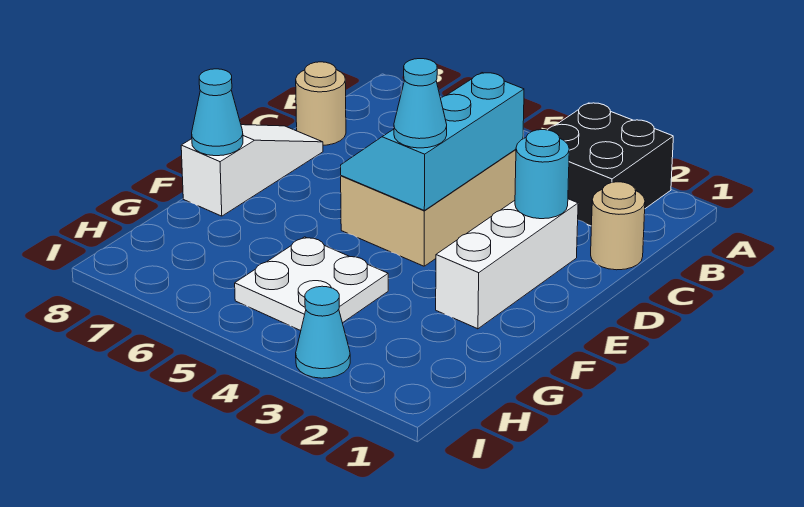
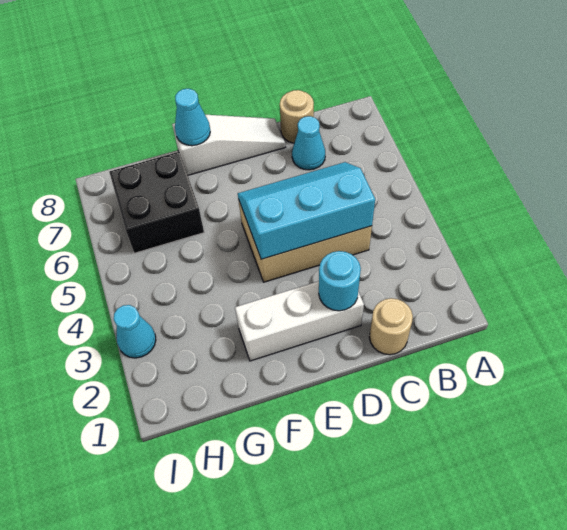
black brick A2:B3 level 1 -> black brick G6:H7 level 1
cyan cone E4 level 3 -> cyan cone C7 level 1
white plate G4:H5 level 1 -> none

